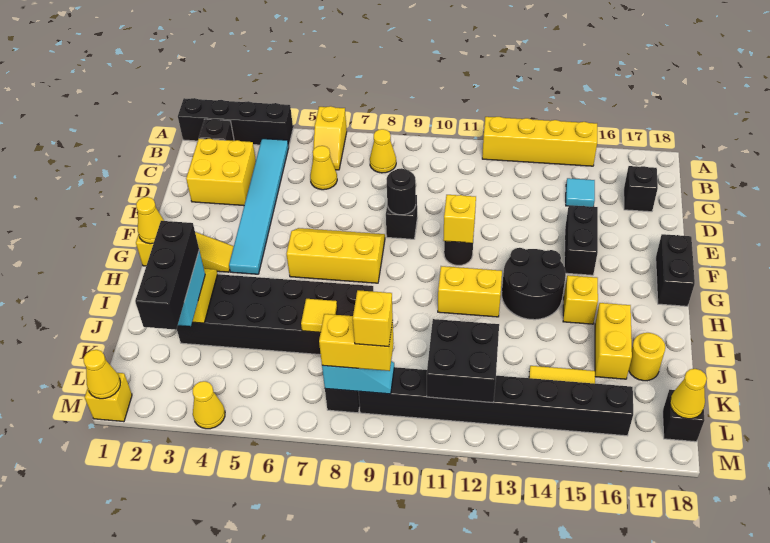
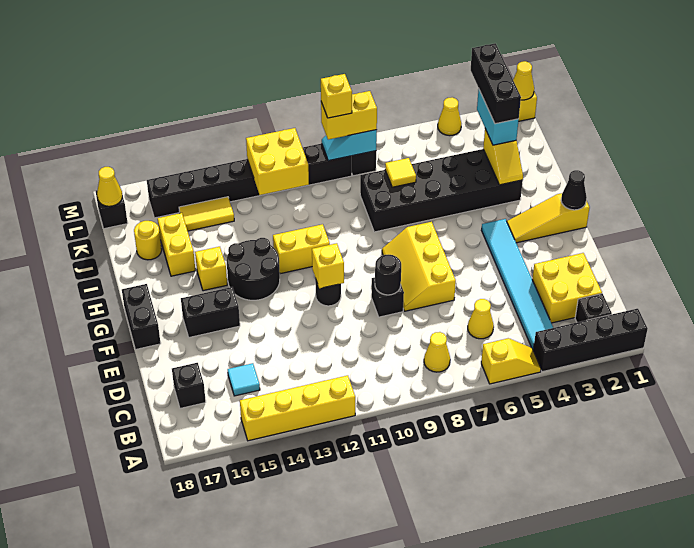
yellow slope A6:B6 level 1 top A -> yellow slope A5:A6 level 1 top 6
black brick E15:F15 level 1 -> black brick F15:F16 level 1
yellow slope F6:G8 level 1 top G -> yellow slope E7:G8 level 1 top 7
yellow cone G1 level 2 -> black cone G1 level 2
black brick K11:L12 level 2 -> yellow brick K11:L12 level 2

